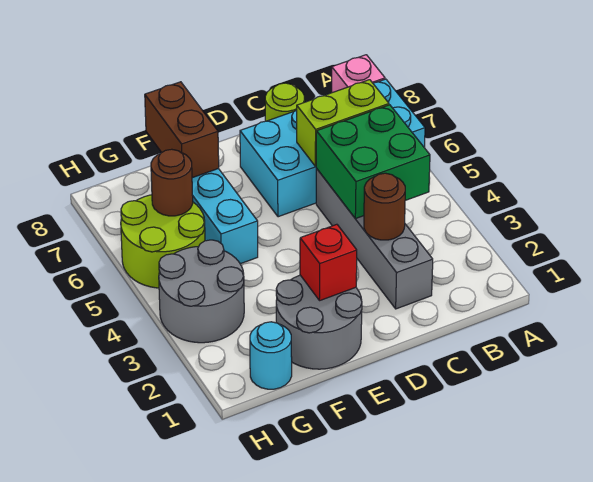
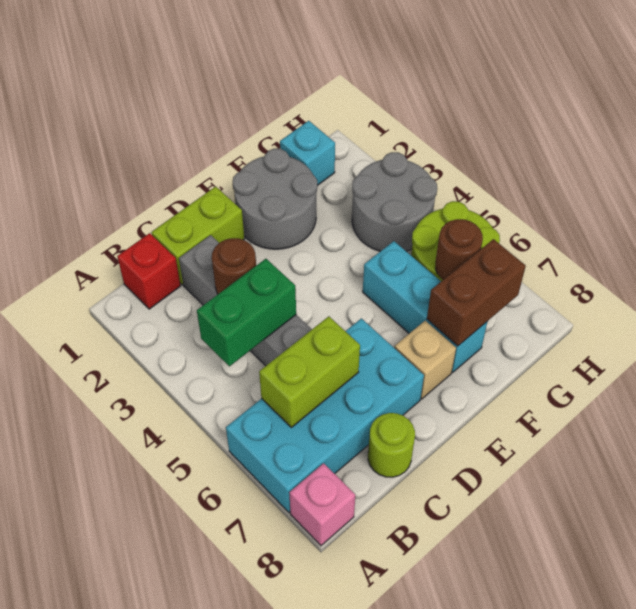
green brick B4:C5 level 2 -> green brick B4:C4 level 2
none -> lime brick C1:D1 level 1
red brick E2 level 2 -> red brick B1 level 1
none -> tan brick E7 level 1
brown brick F7:F8 level 2 -> brown brick F7:G7 level 2
cyan round brick G1 level 1 -> cyan brick G1 level 1

